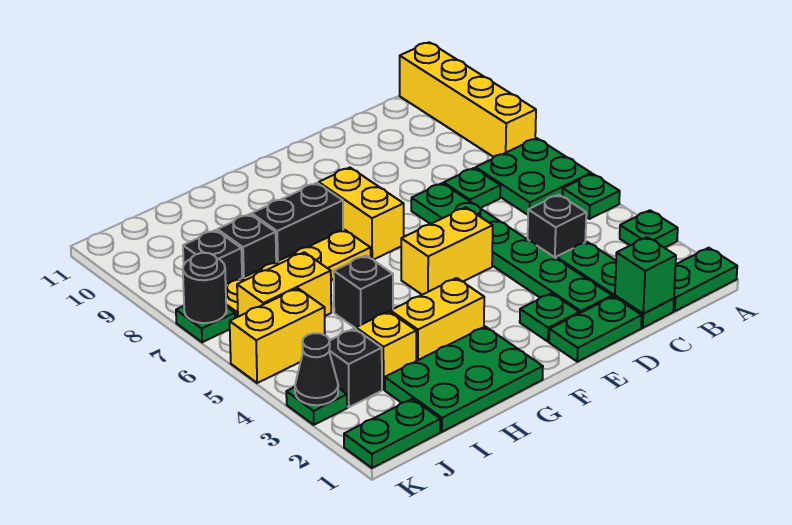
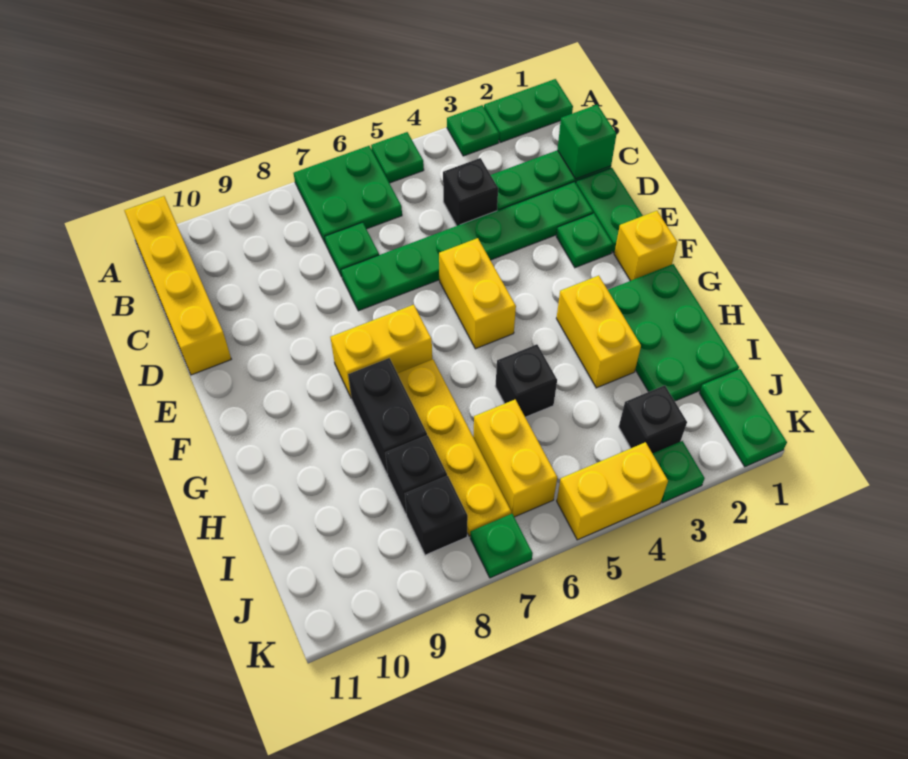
green plate A1:B1 level 1 -> green plate A1:A2 level 1
yellow brick A8:A11 level 1 -> yellow brick A11:D11 level 1
yellow brick I3 level 1 -> yellow brick F1 level 1
yellow brick J5:K5 level 1 -> yellow brick K4:K5 level 1
black cone K3 level 2 -> none
black round brick K7 level 2 -> none

